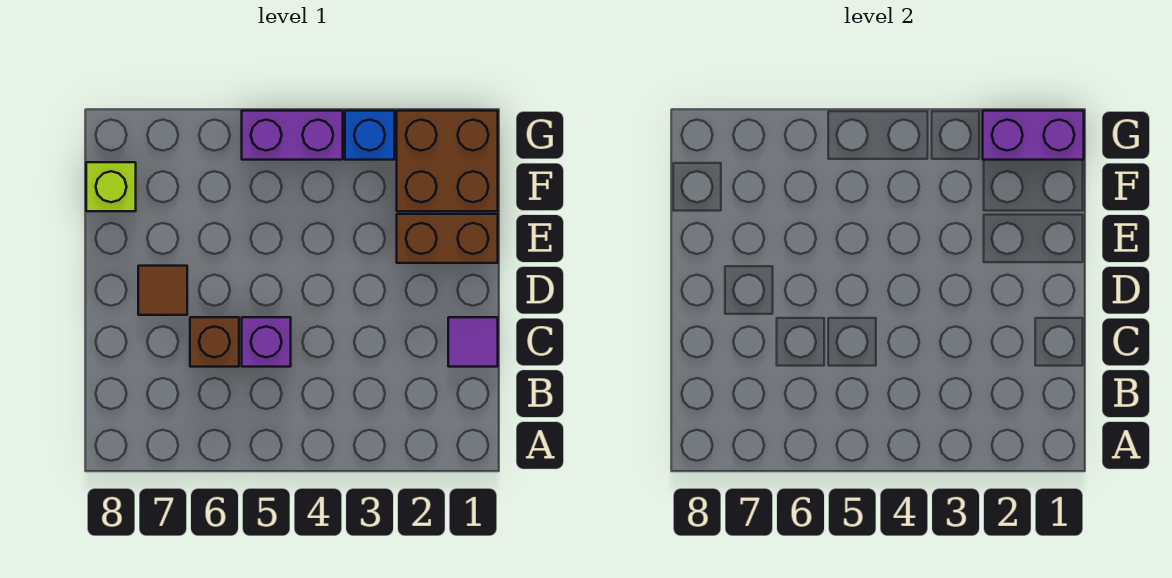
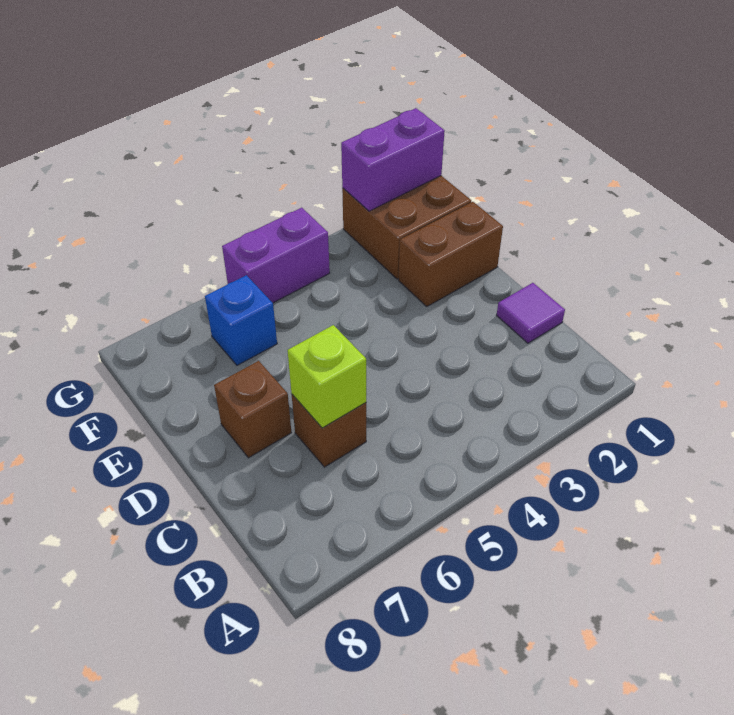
purple brick C5 level 1 -> none
brown tile D7 level 1 -> brown brick D7 level 1
lime brick F8 level 1 -> lime brick C6 level 2
blue brick G3 level 1 -> blue brick F6 level 1

